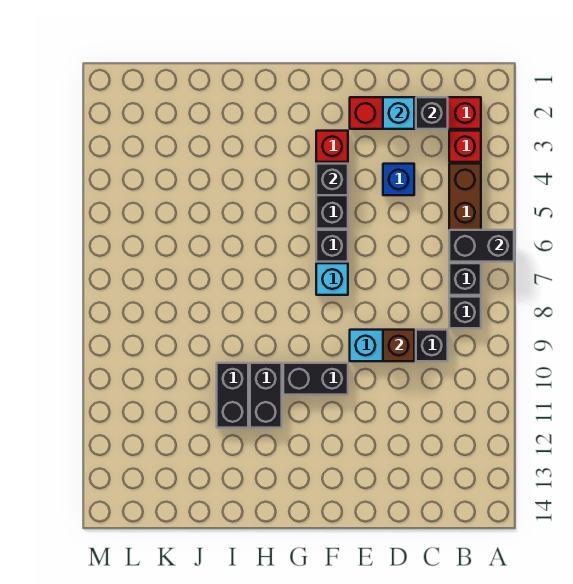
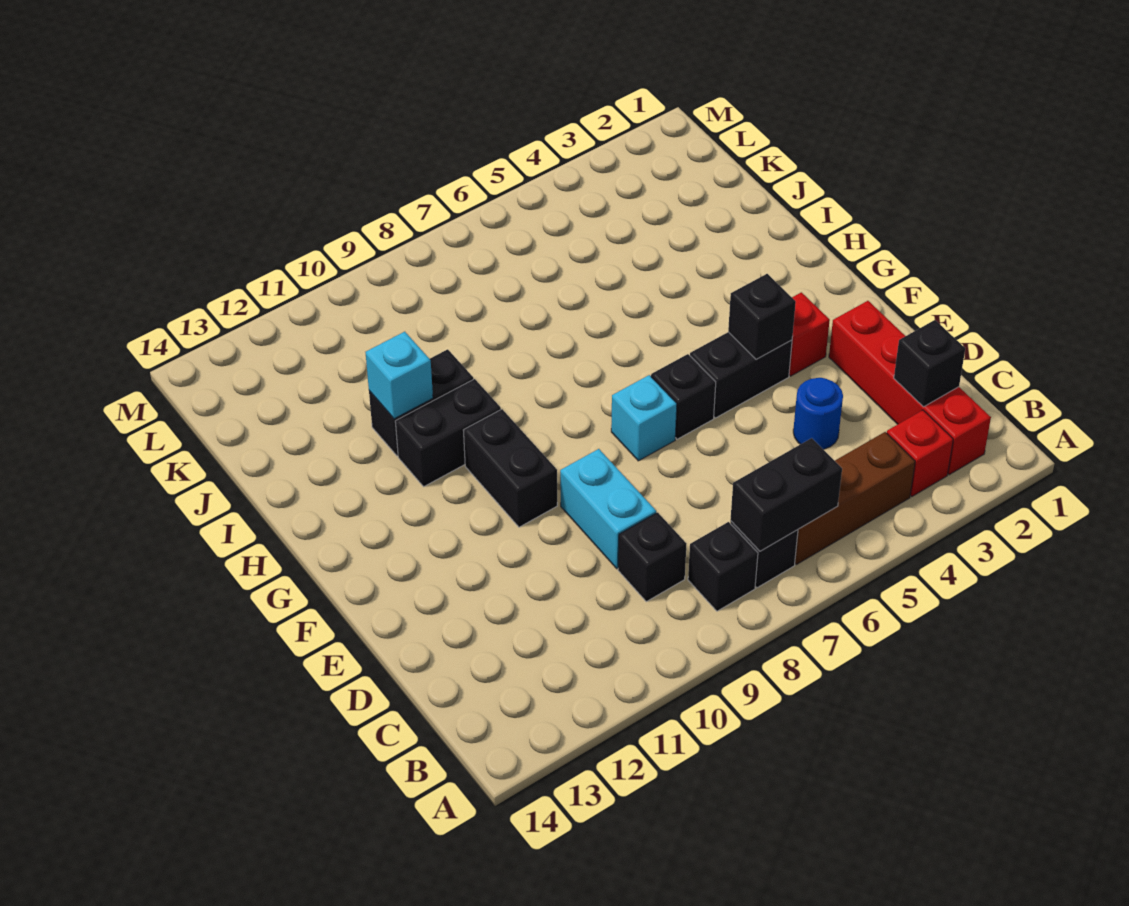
black brick A6:B6 level 2 -> black brick B6:B7 level 2
cyan brick D2 level 2 -> cyan brick I11 level 2
blue brick D4 level 1 -> blue round brick D4 level 1
brown brick D9 level 2 -> none

